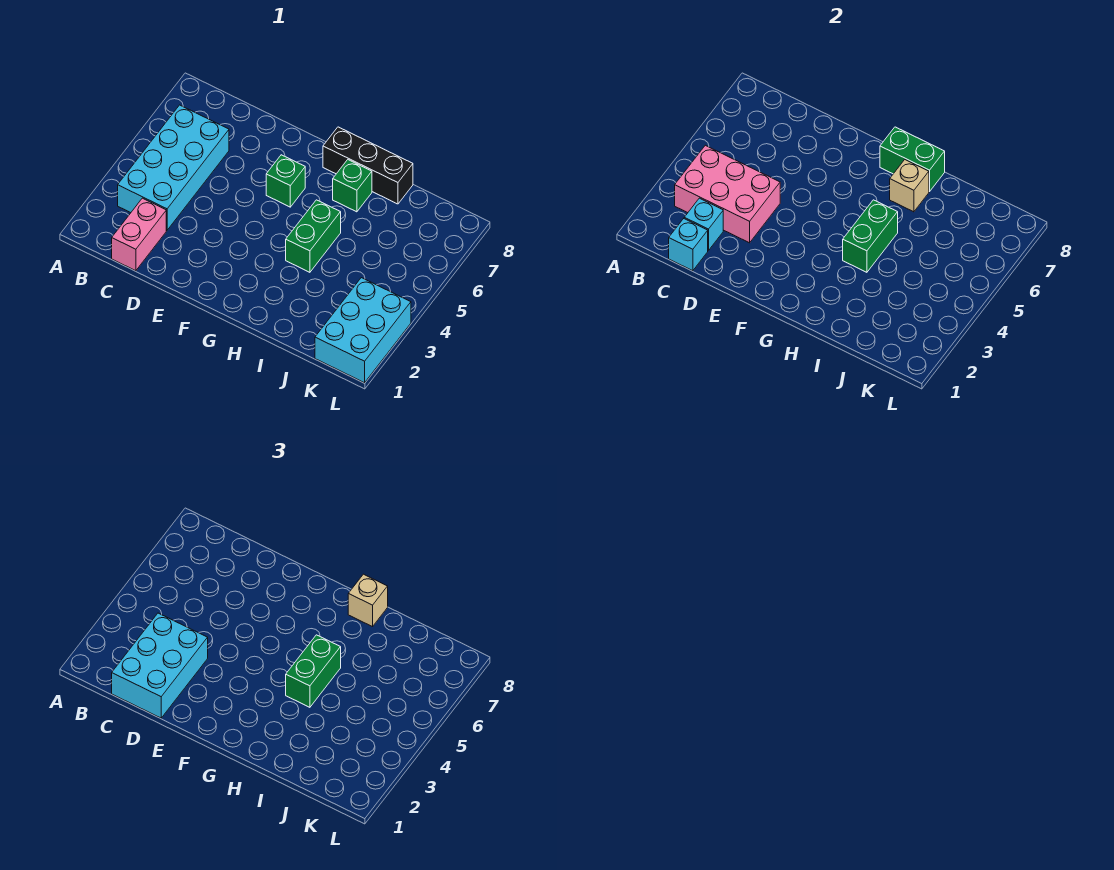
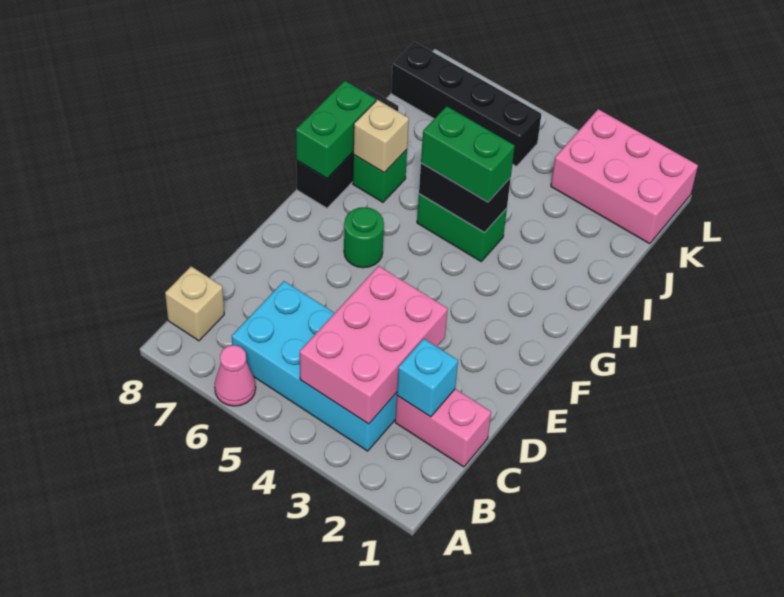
none -> pink cone A6 level 1
cyan brick C1 level 2 -> none
cyan brick C1:D3 level 3 -> none
green brick F6 level 1 -> green round brick F6 level 1
green brick H4:H5 level 2 -> black brick H4:H5 level 2
tan brick H8 level 3 -> tan brick B8 level 1
cyan brick K1:L3 level 1 -> pink brick K1:L3 level 1
none -> black brick K5:K8 level 1

